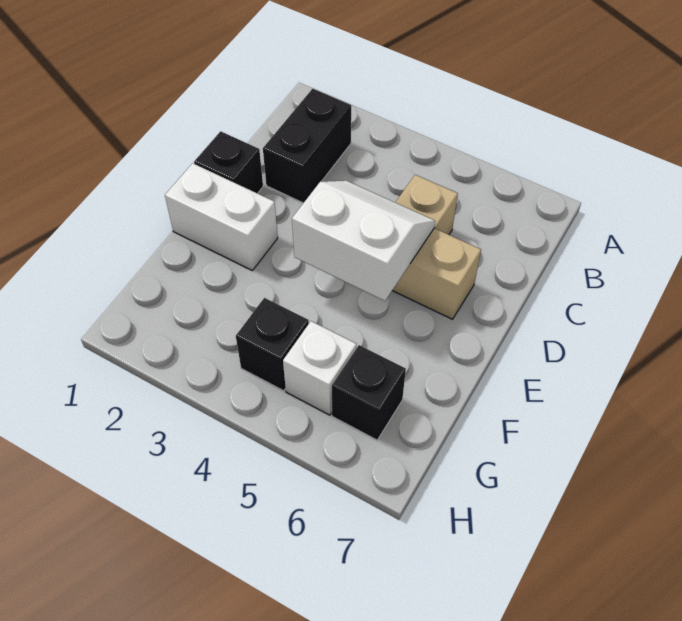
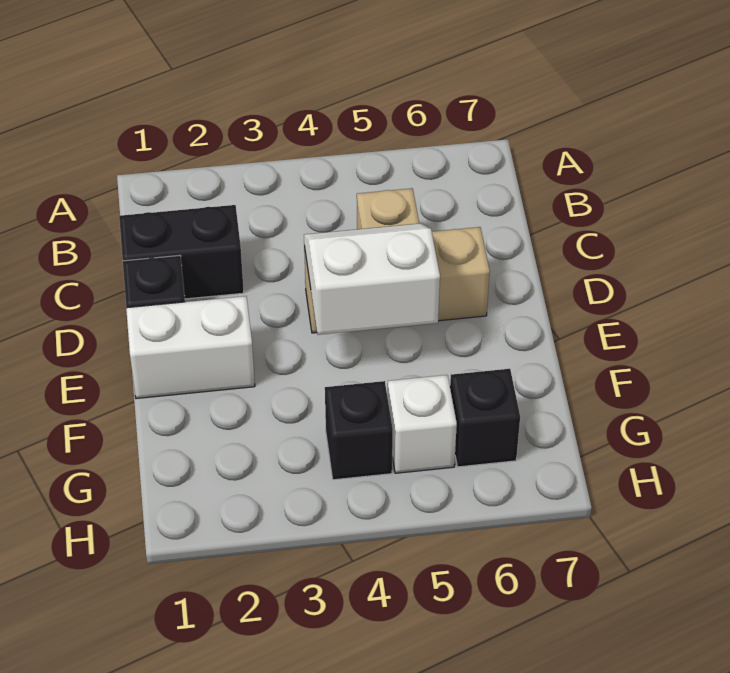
black brick B2:C2 level 1 -> black brick C1:C2 level 1

